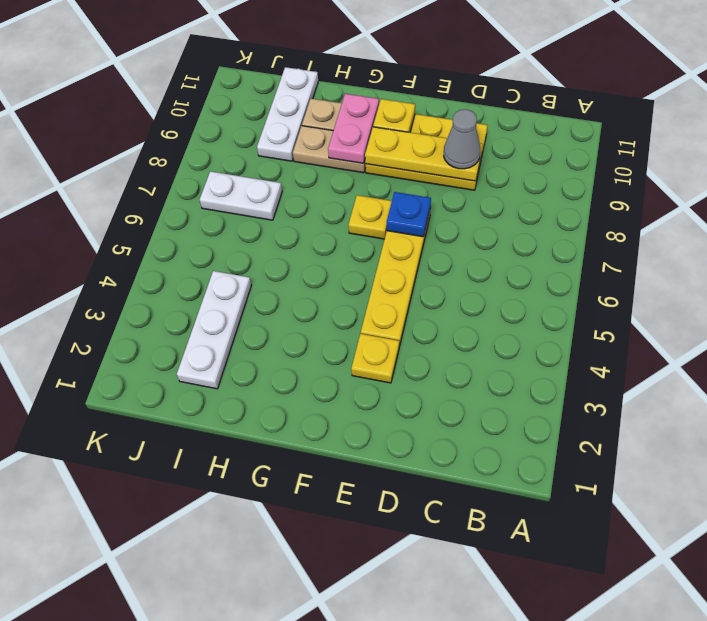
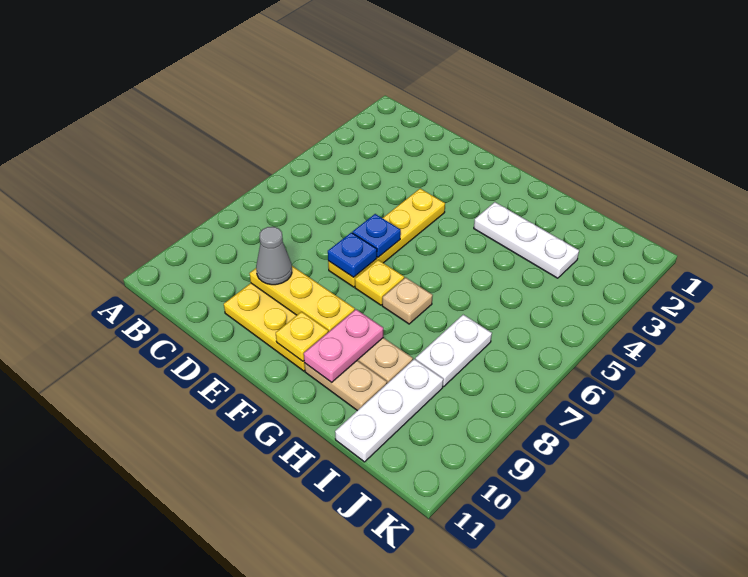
yellow plate E3 level 1 -> none
none -> blue plate E6 level 2
none -> tan plate G7 level 1
white plate I2:I4 level 1 -> white plate G3:I3 level 1
white plate I7:J7 level 1 -> white plate I7:I8 level 1

